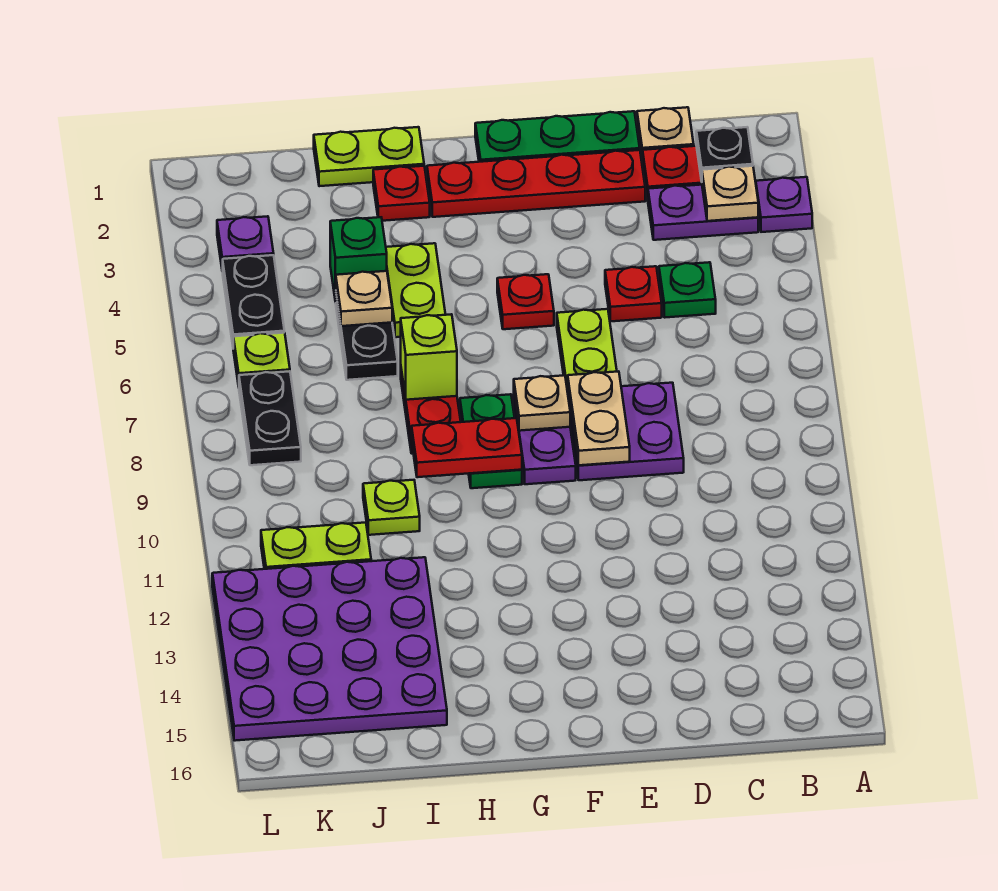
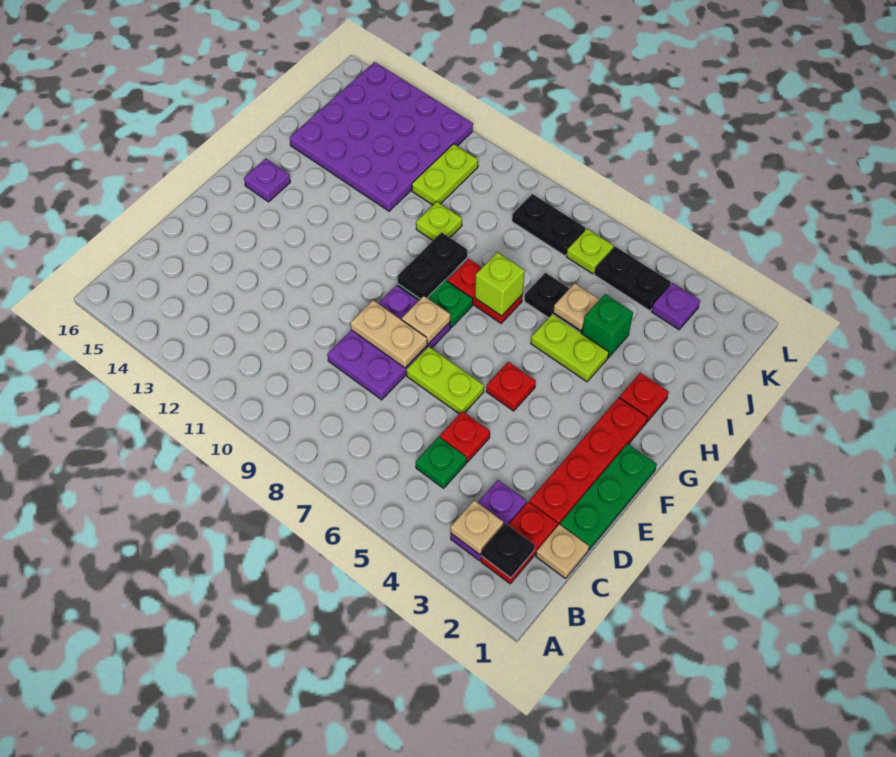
purple plate A3 level 1 -> purple plate G15 level 1
red plate G9:H9 level 2 -> black plate G9:H9 level 2
lime plate H1:I1 level 1 -> none

